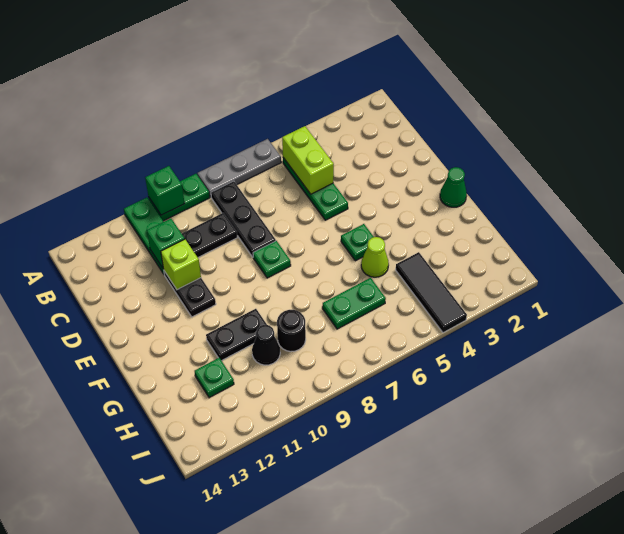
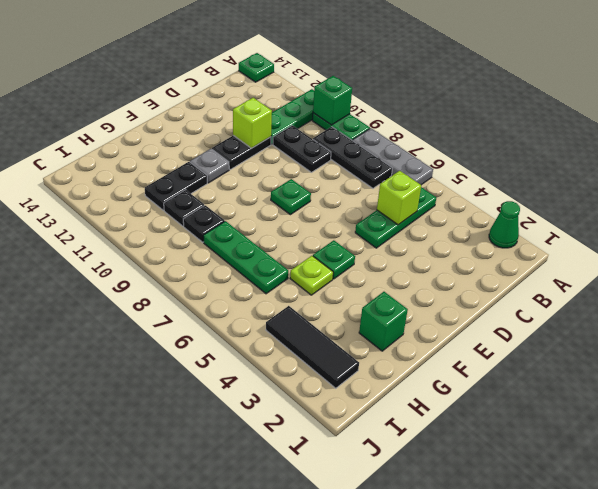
lime brick B5:C5 level 2 -> lime brick C5 level 2
black plate B8:D8 level 1 -> black plate B7:B9 level 1
green brick C11 level 2 -> green brick G2 level 1
green cone F1 level 1 -> green cone A2 level 1
none -> grey plate F11 level 1
lime cone G5 level 1 -> lime plate G5 level 1
black plate G10:G11 level 1 -> black plate G11:H11 level 1
black tile H4:J4 level 1 -> black tile I2:I4 level 1
green plate H6:H7 level 1 -> green plate H6:H8 level 1
black round brick H9 level 1 -> black plate H9 level 1
black cone H10 level 1 -> black plate H10 level 1
green plate H12 level 1 -> green plate A14 level 1

